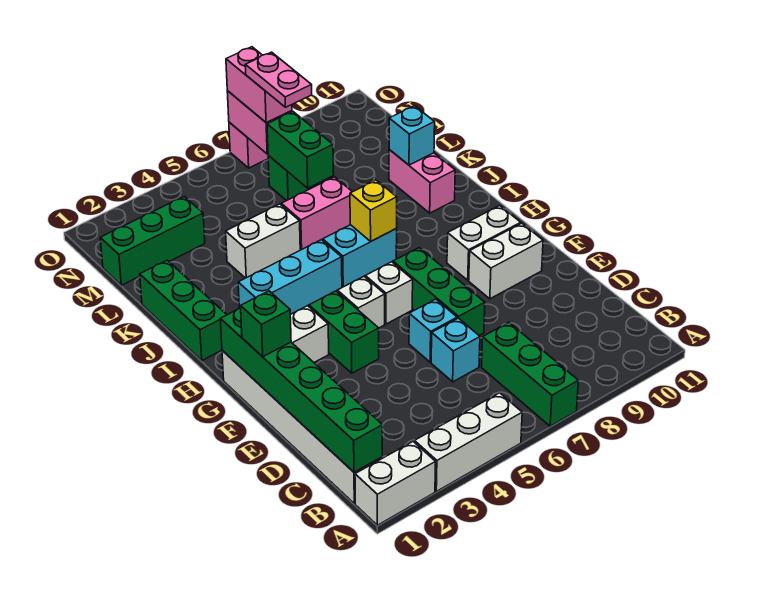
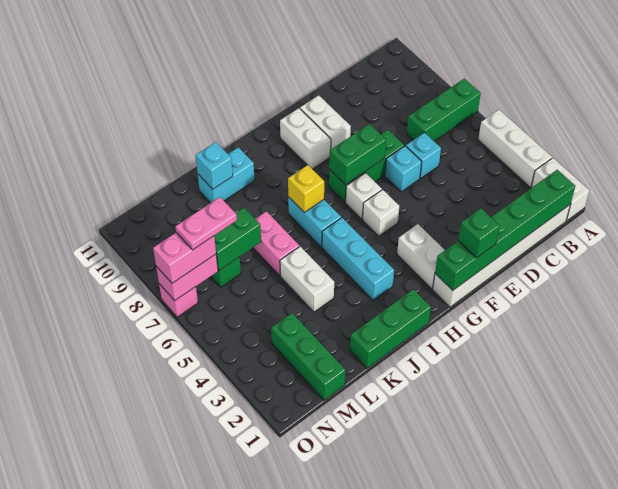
green brick F4:G4 level 1 -> green brick F7:G7 level 2
pink brick J10:K10 level 1 -> cyan brick J10:K10 level 1

